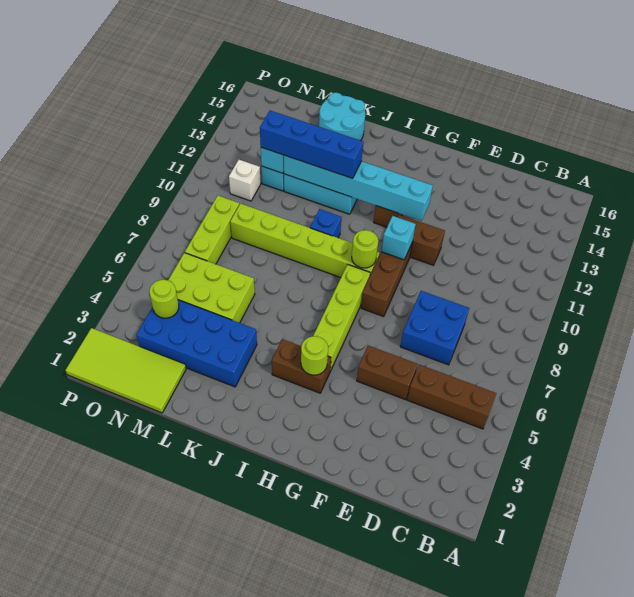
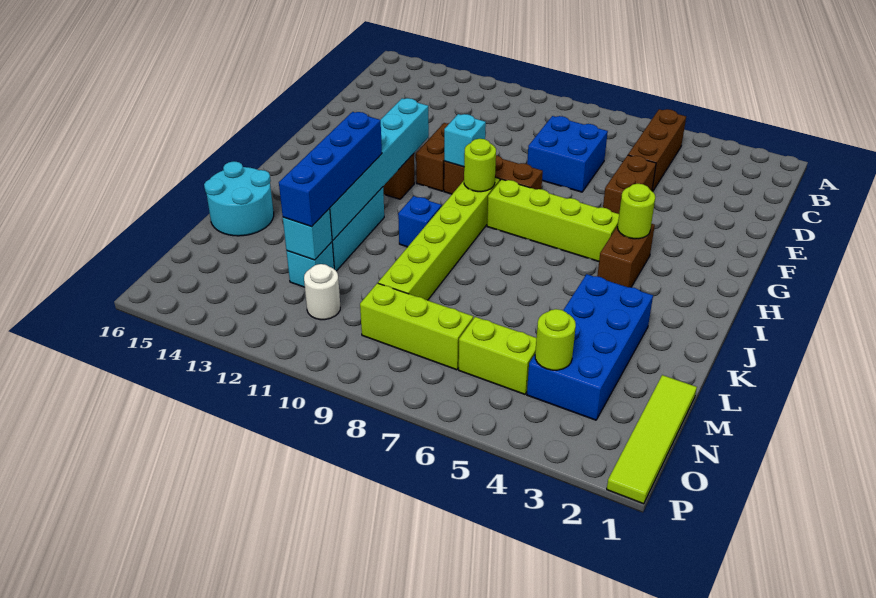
lime brick L5:N6 level 1 -> lime brick N5:N6 level 1
lime tile M1:P2 level 1 -> lime tile M1:P1 level 1
white brick N11 level 1 -> white round brick N11 level 1

